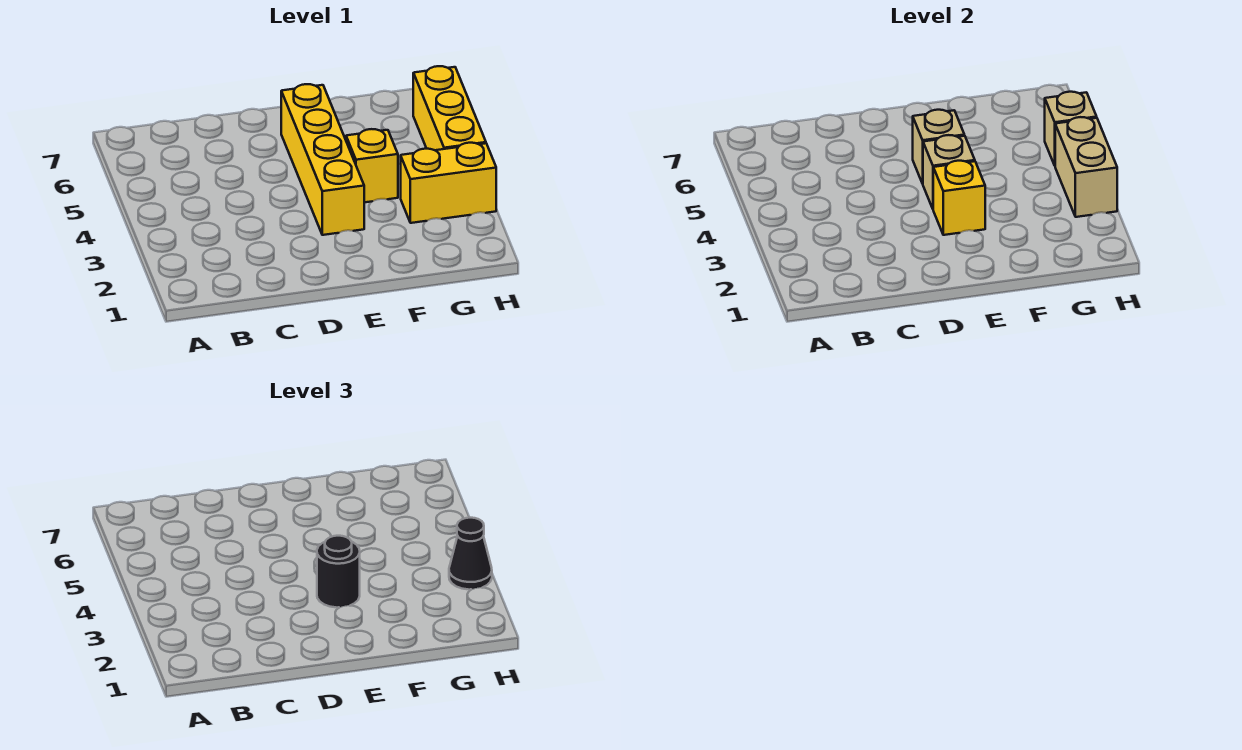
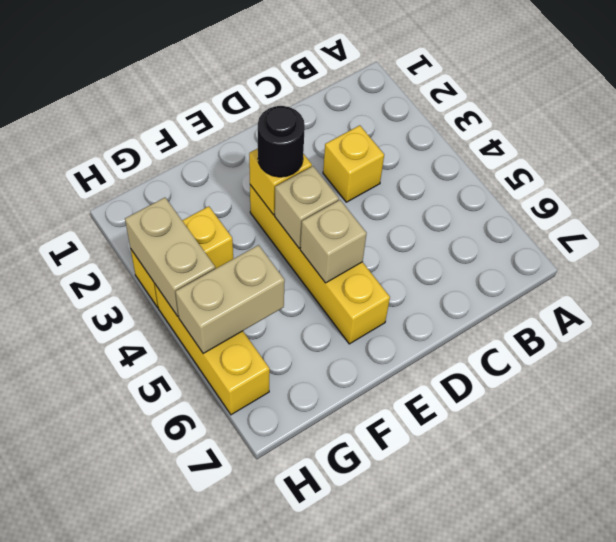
yellow brick F4 level 1 -> yellow brick C3 level 1
black cone H3 level 3 -> none
tan brick H5 level 2 -> tan brick G5:H5 level 2

